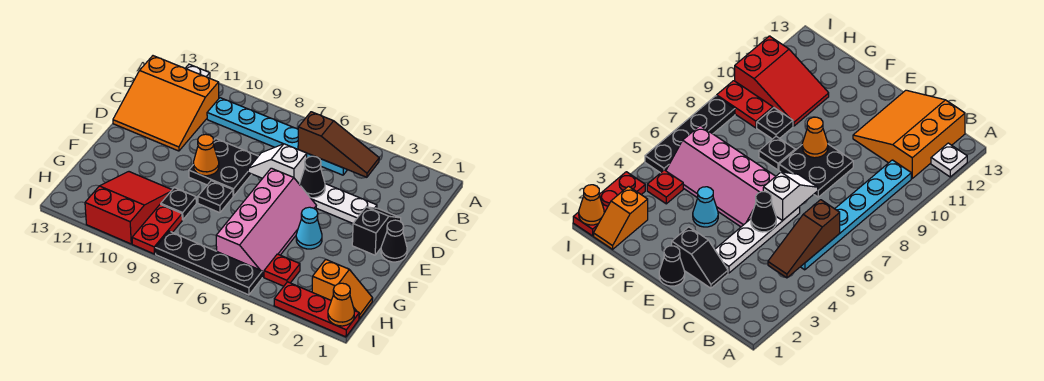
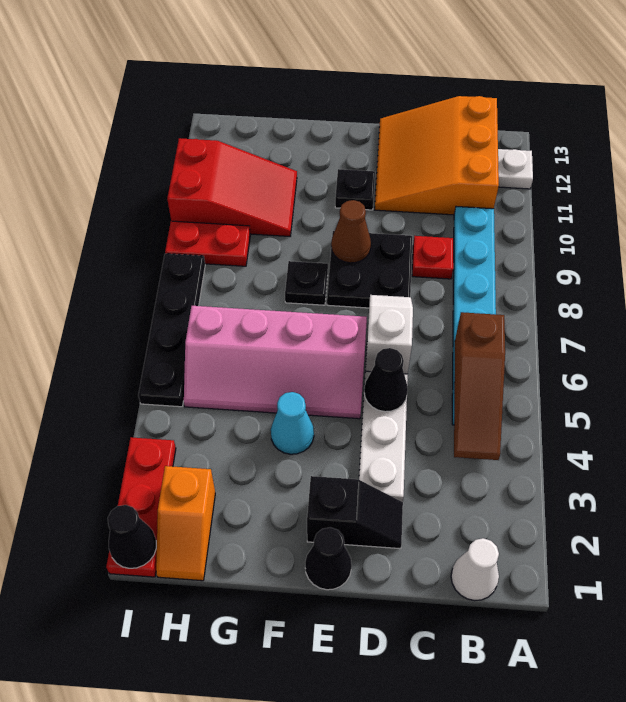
none -> white cone B1 level 1
orange cone E9 level 2 -> brown cone E9 level 2
black plate G9 level 1 -> black plate E11 level 1
red plate H4 level 1 -> red plate C9 level 1
orange cone I1 level 2 -> black cone I1 level 2

